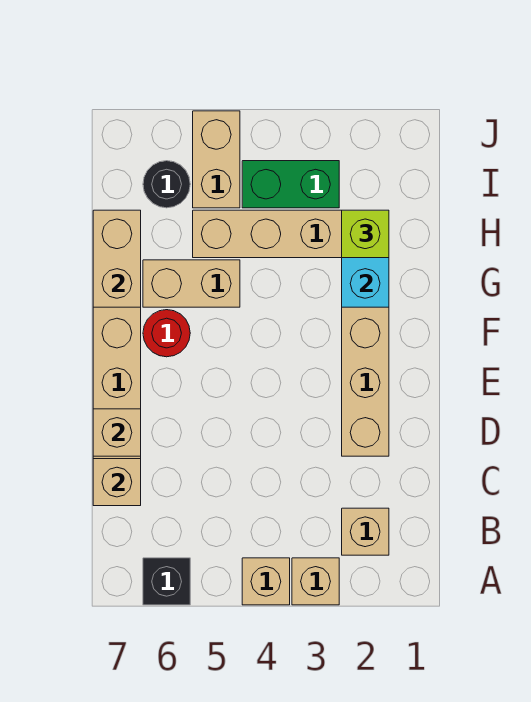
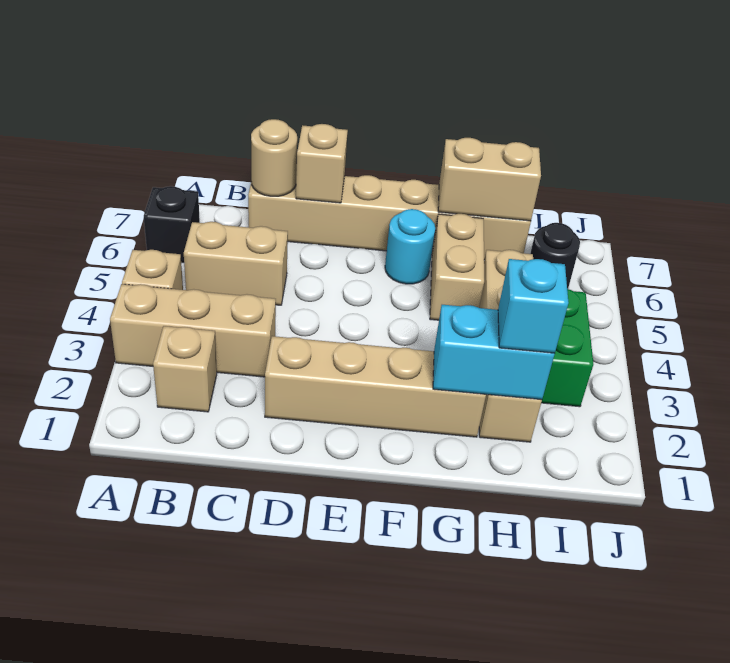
tan brick A3 level 1 -> tan brick A3:C3 level 1
tan brick C7 level 2 -> tan round brick C7 level 2
red round brick F6 level 1 -> cyan round brick F6 level 1
lime brick H2 level 3 -> cyan brick H2 level 3
tan brick I5:J5 level 1 -> tan brick B5:C5 level 1

